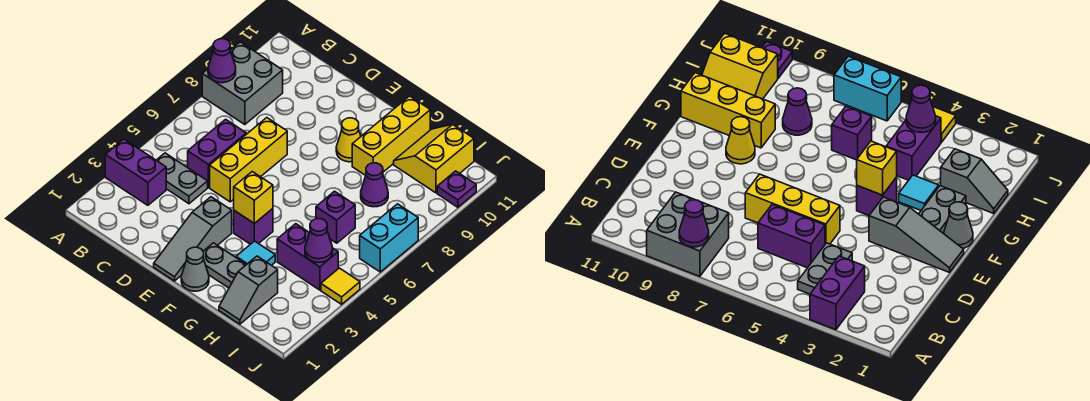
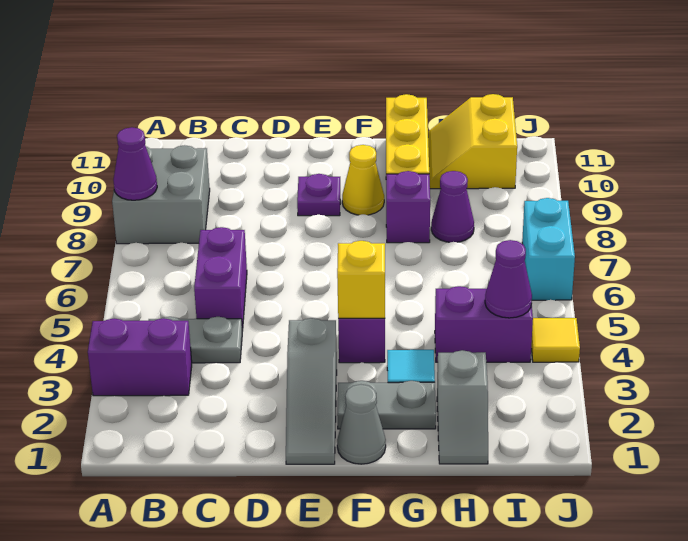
yellow brick D5:D7 level 1 -> none
purple brick H6 level 1 -> purple brick G8 level 1
purple plate J10 level 1 -> purple plate E9 level 1

